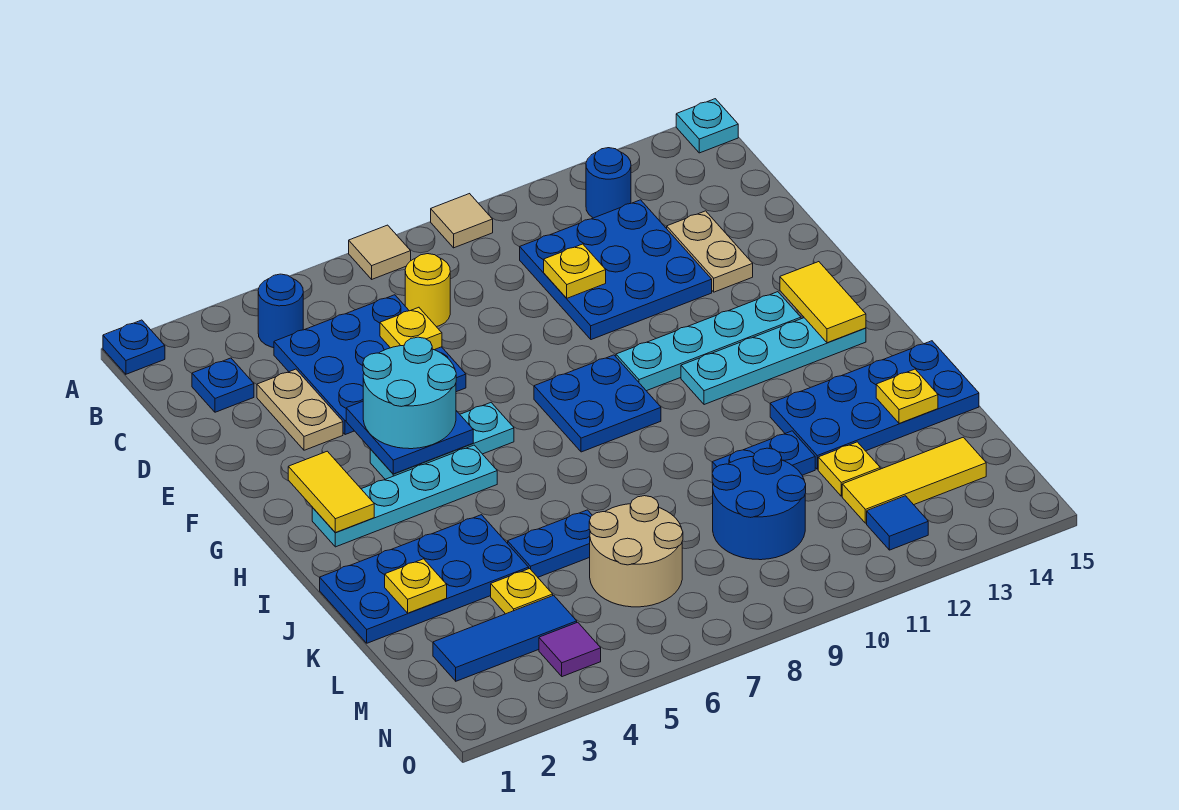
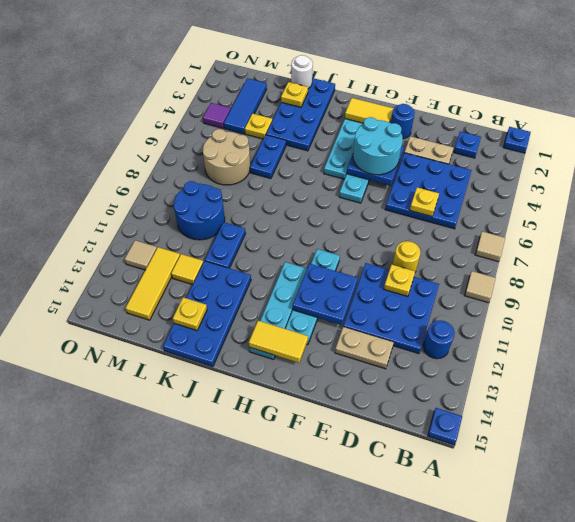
cyan plate A15 level 1 -> blue plate A15 level 1
blue round brick B4 level 1 -> blue round brick F2 level 1
yellow round brick C7 level 1 -> yellow round brick D9 level 1
blue plate G8:H9 level 1 -> blue plate F11:G12 level 2
none -> white round brick K1 level 2
yellow plate L12 level 1 -> yellow tile L12 level 1
blue tile N12 level 1 -> tan tile N12 level 1

